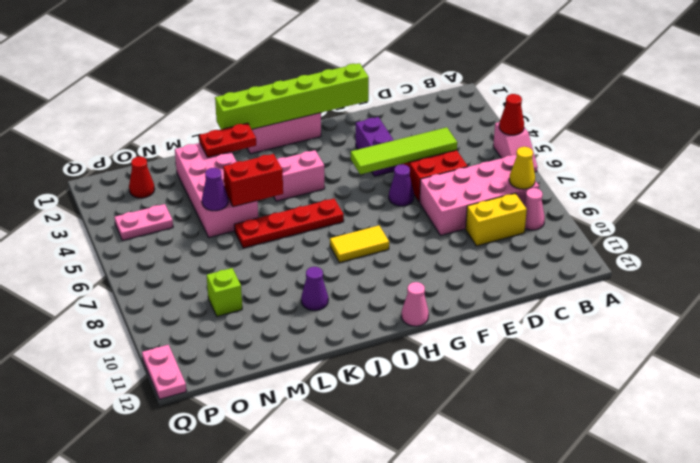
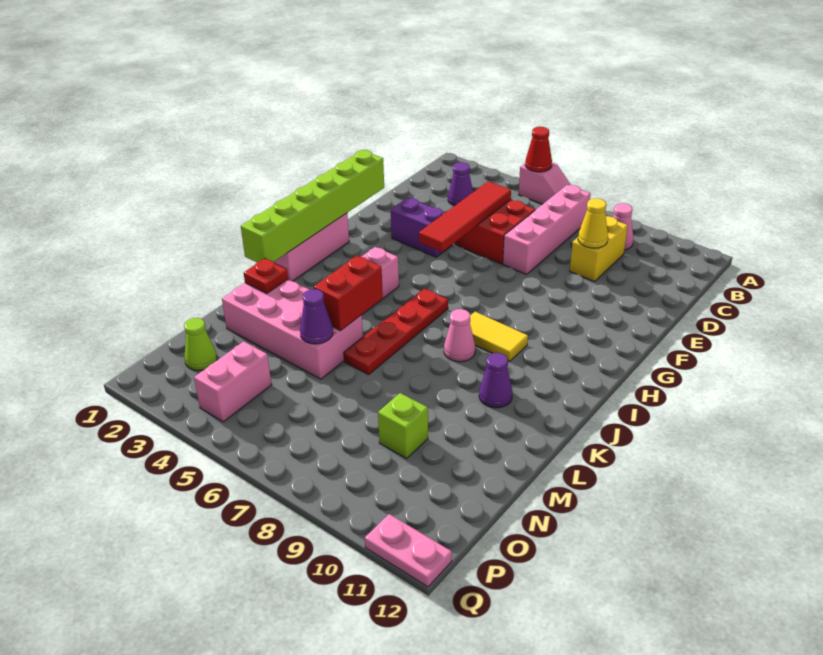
pink brick B7:E8 level 1 -> pink brick B7:E7 level 1
yellow cone B8 level 2 -> yellow cone D9 level 2
lime tile D5:G5 level 2 -> red tile D5:G5 level 2
purple cone F6 level 1 -> purple cone C3 level 1
yellow tile H8:I8 level 1 -> yellow tile I8:I9 level 1
pink cone H12 level 1 -> pink cone J8 level 1
red plate K2:L2 level 2 -> red plate L2 level 2
red cone O2 level 1 -> lime cone O2 level 1
pink plate O4:P4 level 1 -> pink brick O4:P4 level 1

